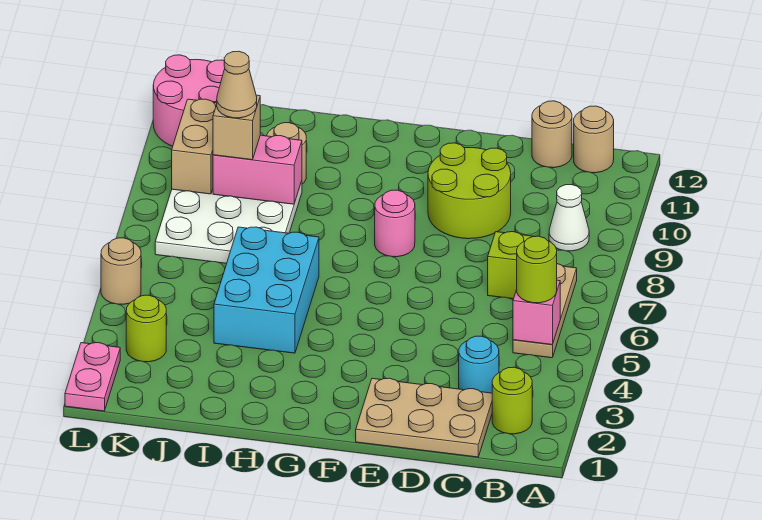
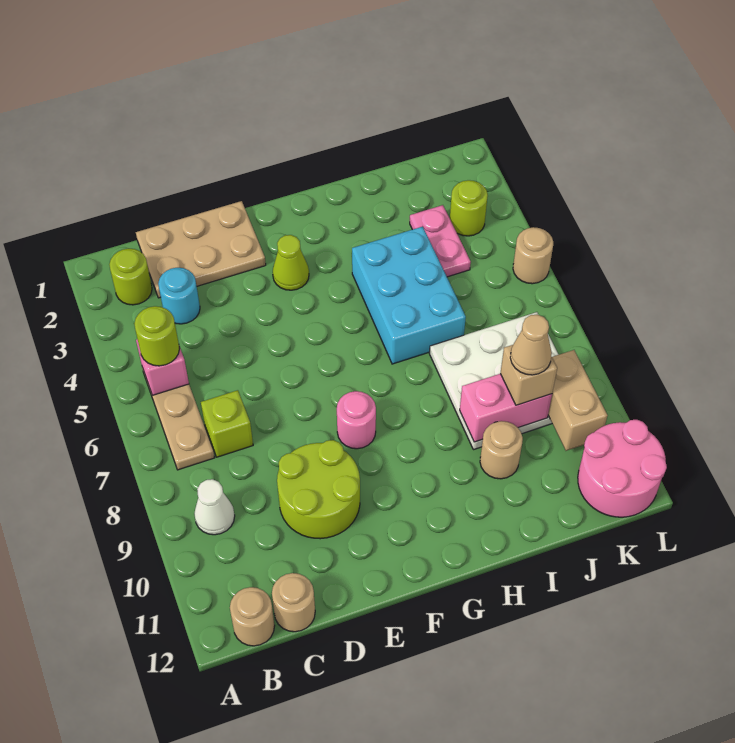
none -> lime cone F3 level 1
pink plate L1:L2 level 1 -> pink plate J3:J4 level 1

